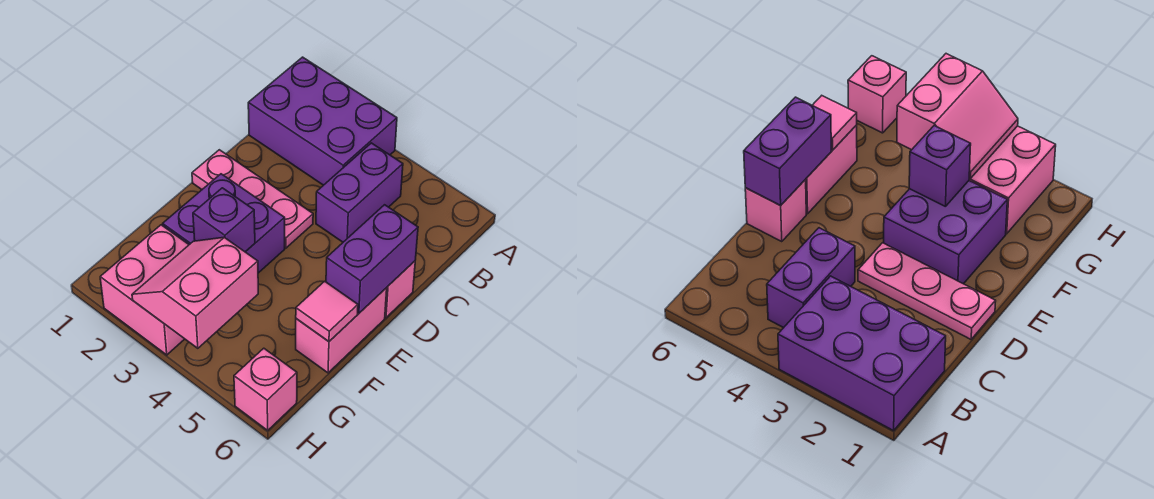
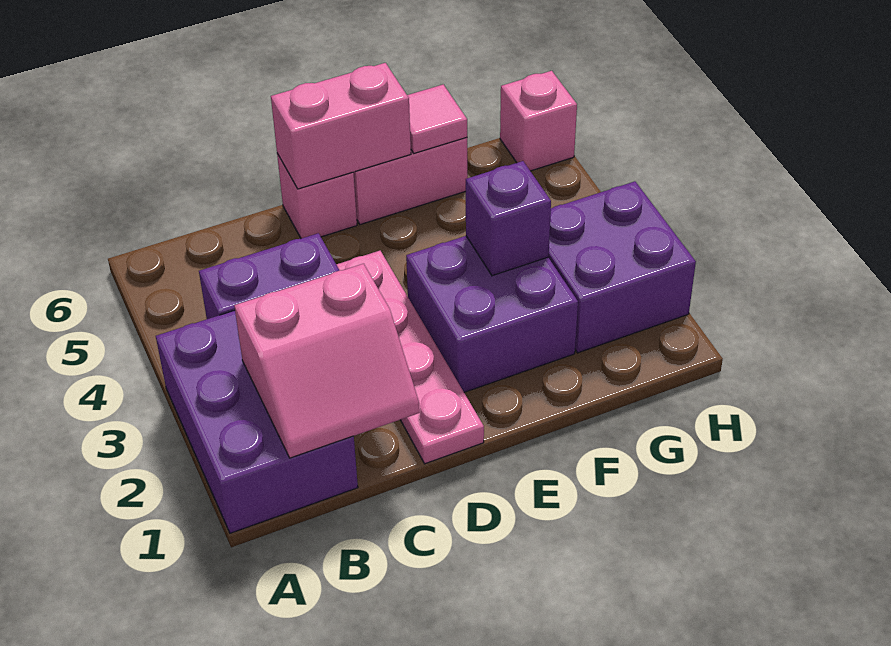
pink plate D1:D3 level 1 -> pink plate D1:D4 level 1
purple brick D6:E6 level 2 -> pink brick D6:E6 level 2
pink brick G2:H3 level 1 -> purple brick G2:H3 level 1
pink slope G3:H4 level 2 top 4 -> pink slope B1:C2 level 2 top 2

